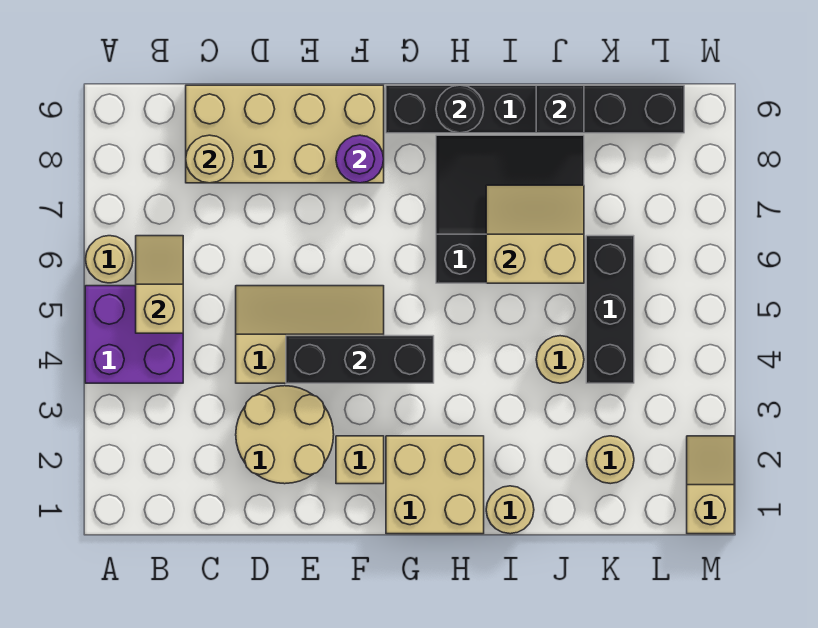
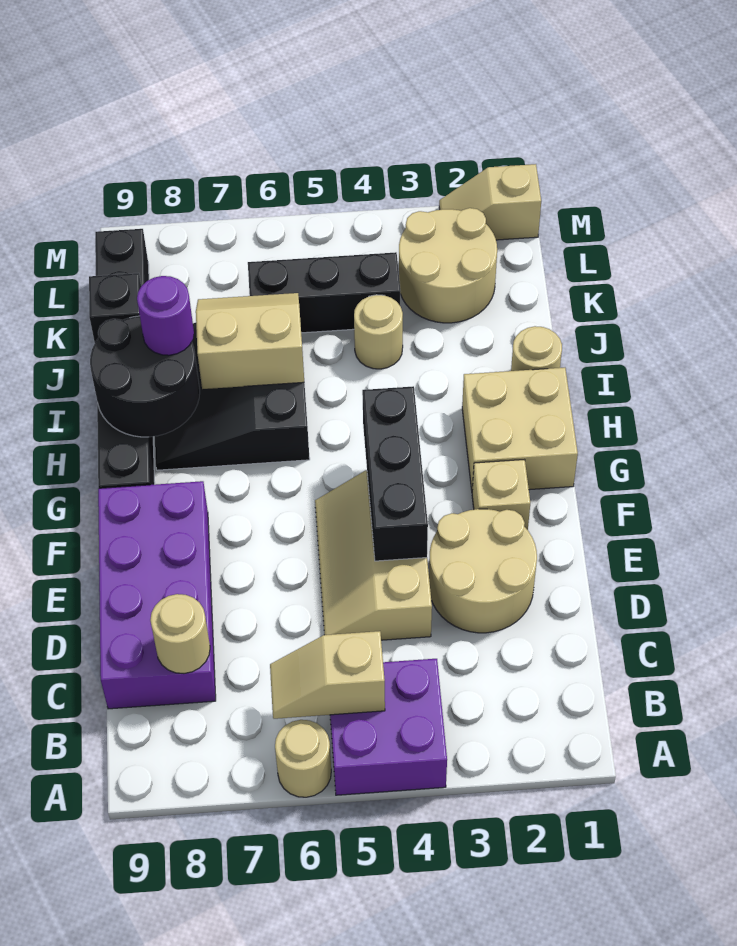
tan brick C8:F9 level 1 -> purple brick C8:F9 level 1
purple round brick F8 level 2 -> purple round brick I8 level 3
black round brick H9 level 2 -> black round brick H8:I9 level 2
tan slope I6:J7 level 2 top 6 -> tan slope I6:J7 level 2 top I
tan round brick K2 level 1 -> tan round brick K2:L3 level 1

